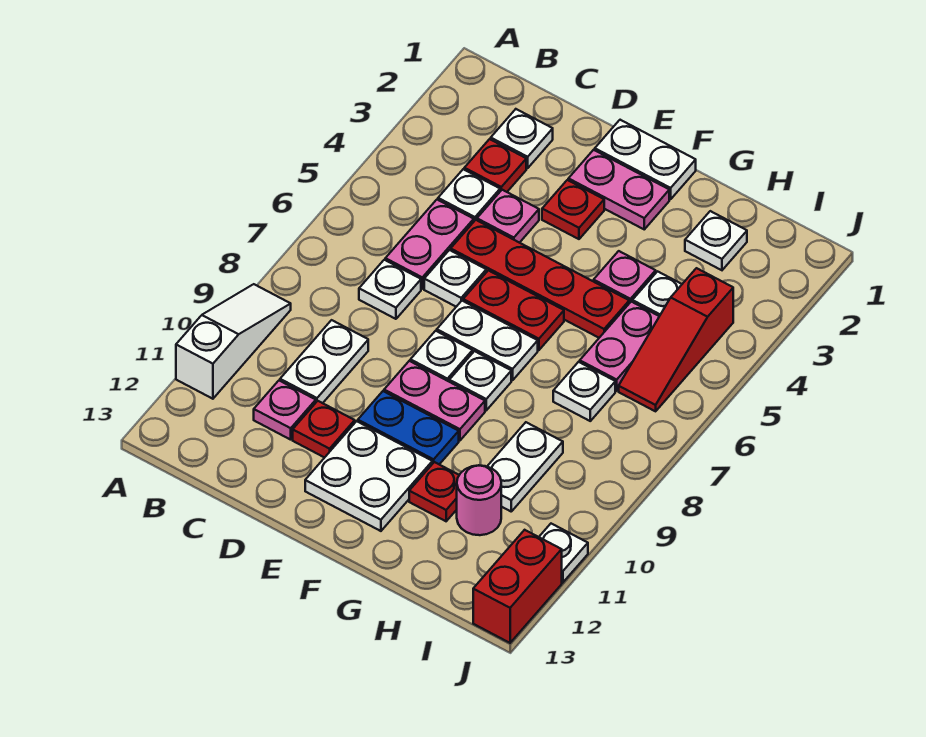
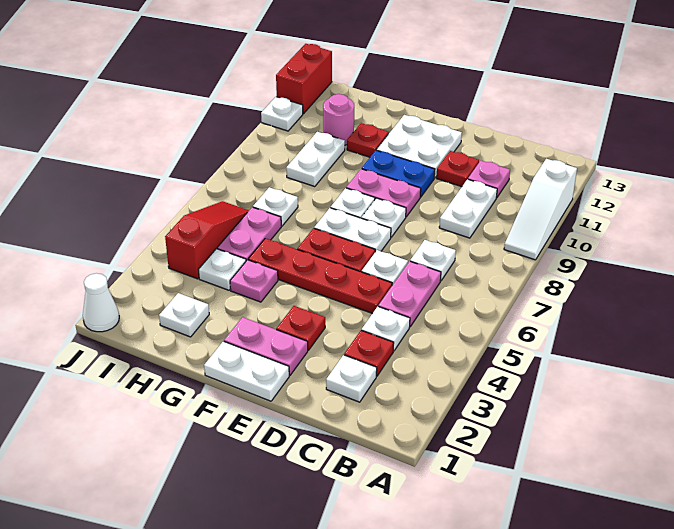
pink plate D4 level 1 -> none
none -> white cone J1 level 1

